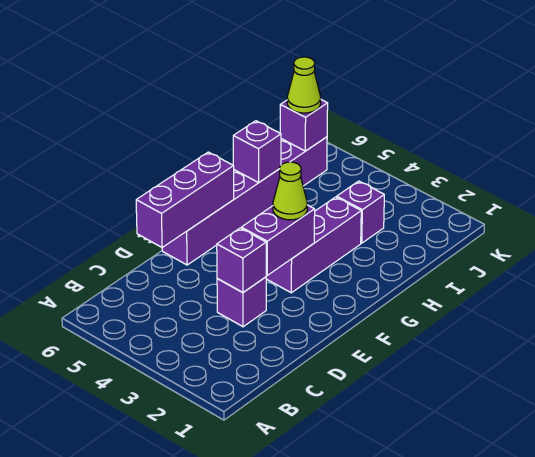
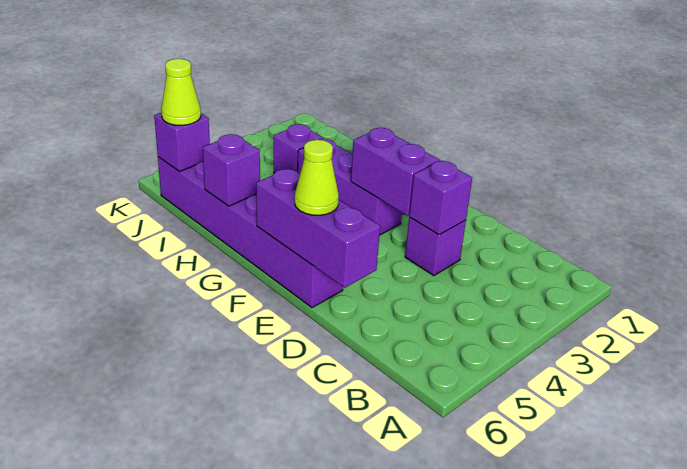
lime cone F3 level 3 -> lime cone E6 level 3

